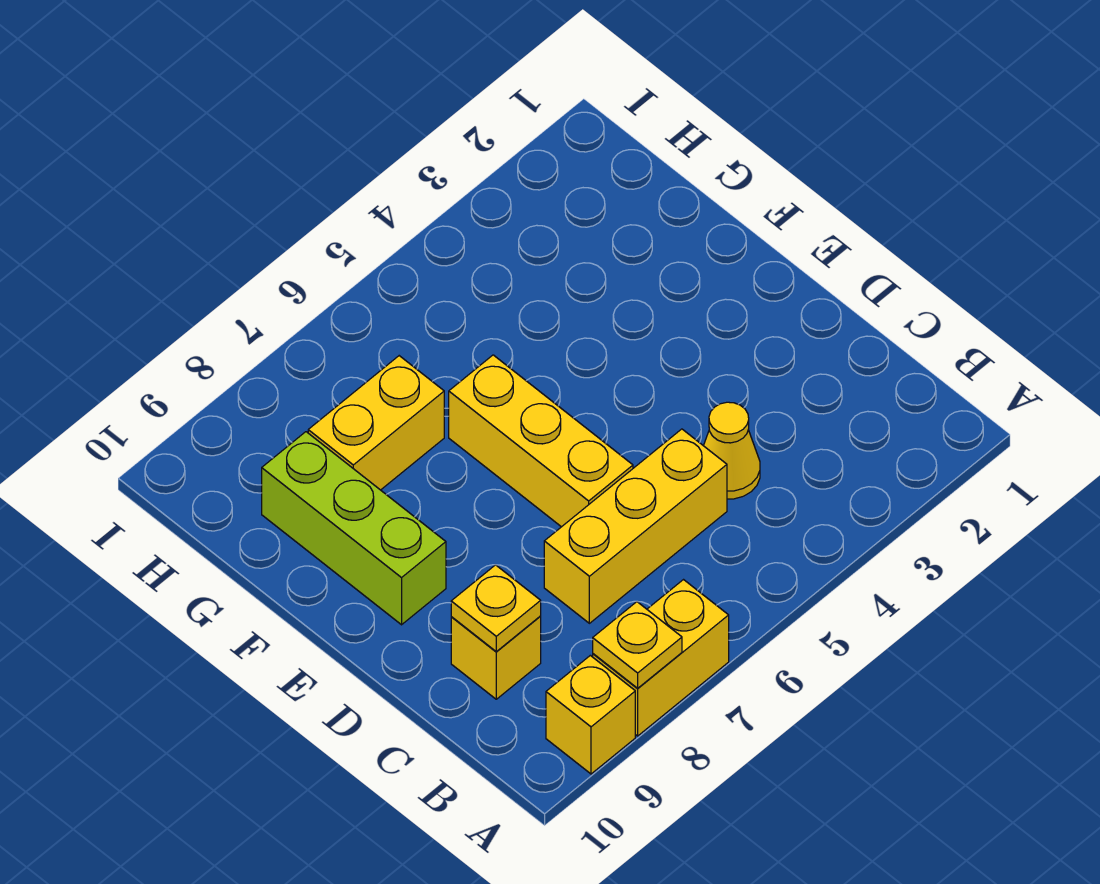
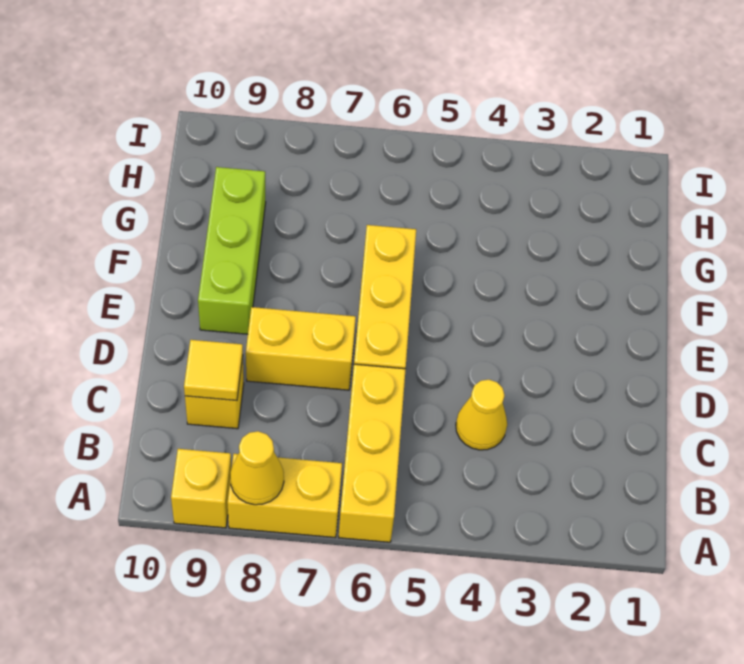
yellow plate A8 level 2 -> yellow cone A8 level 2
yellow brick C5:C7 level 1 -> yellow brick A6:C6 level 1
yellow plate C9 level 2 -> yellow tile C9 level 2
yellow brick G7:G8 level 1 -> yellow brick D7:D8 level 1

